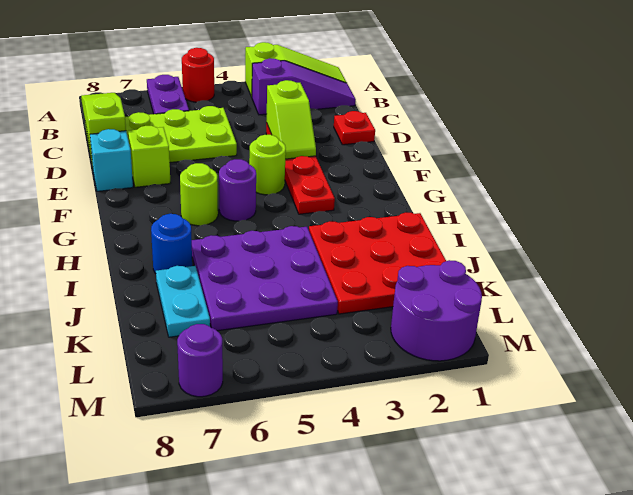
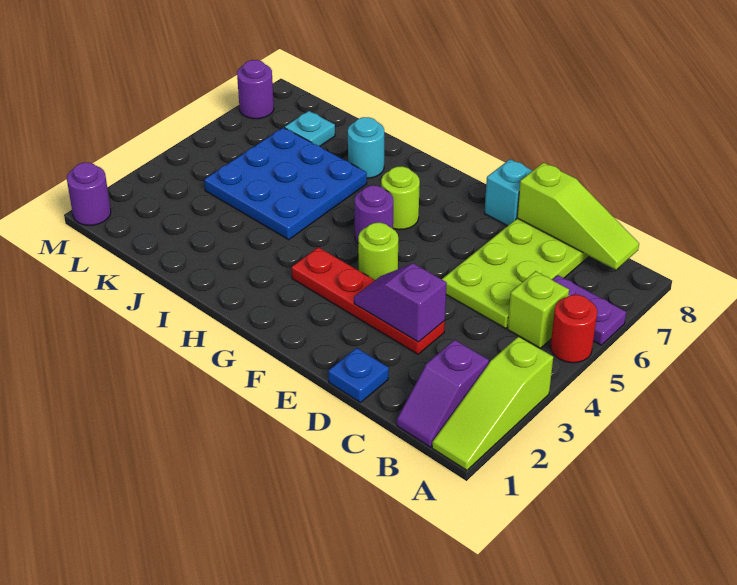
purple slope B1:B3 level 1 top 3 -> purple slope B1:B2 level 1 top 2
red plate D1 level 1 -> blue plate D1 level 1
lime slope D3:E3 level 2 top D -> purple slope D3:E3 level 2 top D
lime brick E7 level 1 -> lime brick B5 level 1
red plate I1:K3 level 1 -> none
purple plate I4:K6 level 1 -> blue plate I4:K6 level 1
blue round brick I7 level 1 -> cyan round brick I7 level 1
cyan plate J7:K7 level 1 -> cyan plate K7 level 1
purple round brick L1:M2 level 1 -> purple round brick M1 level 1

